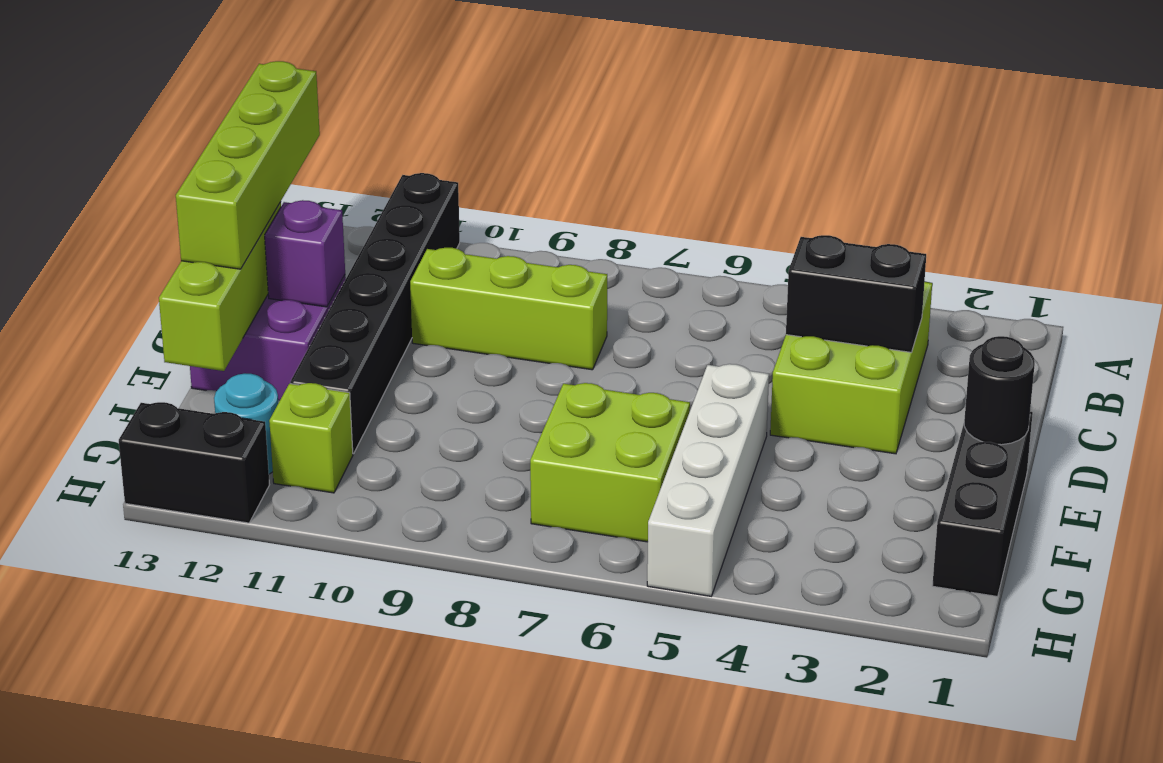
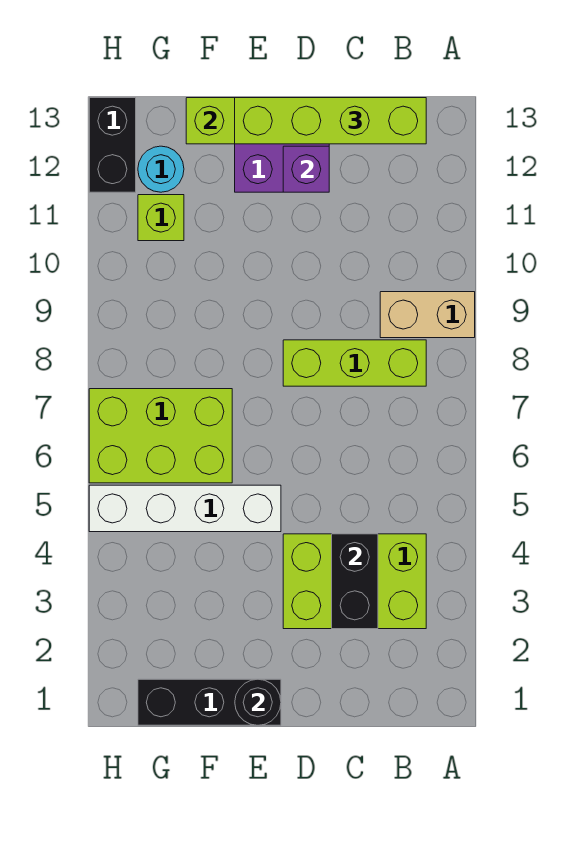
none -> tan brick A9:B9 level 1
black brick A11:F11 level 1 -> none
lime brick C8:C10 level 1 -> lime brick B8:D8 level 1
lime brick F6:G7 level 1 -> lime brick F6:H7 level 1

